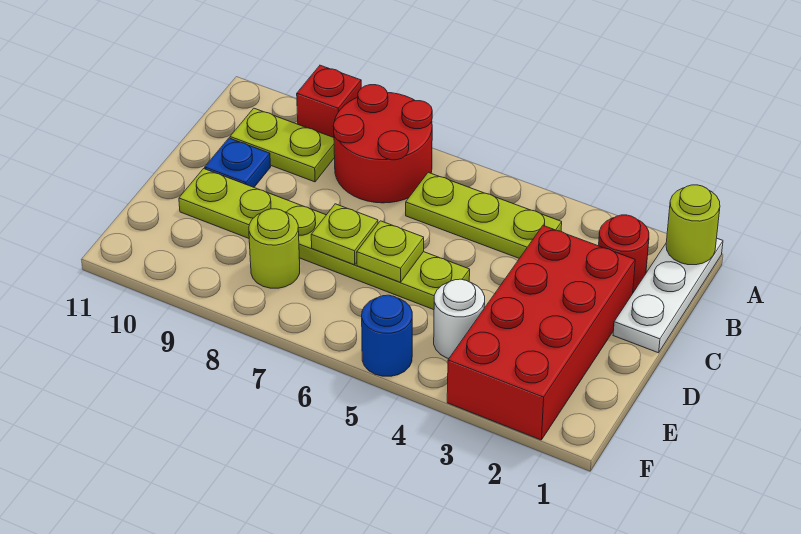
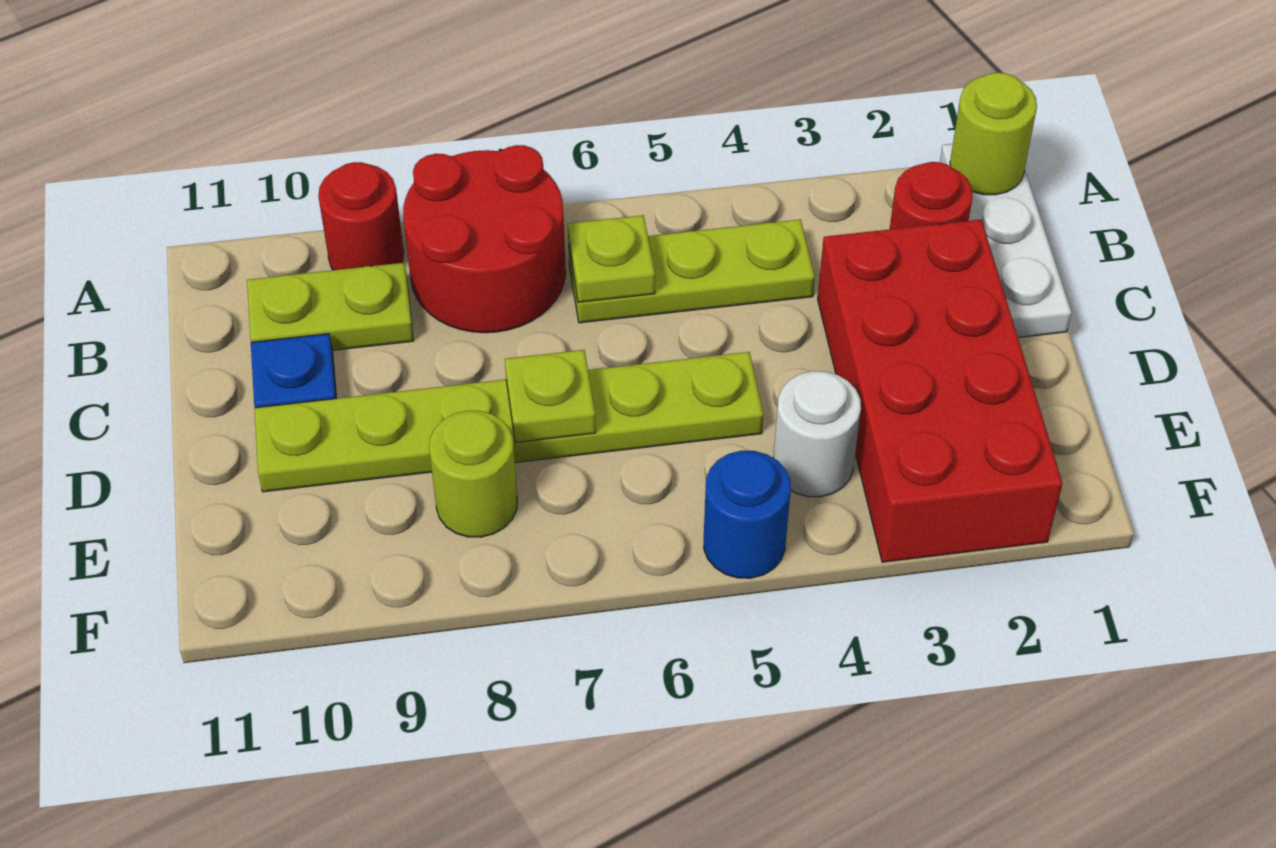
red brick A9 level 1 -> red round brick A9 level 1
lime plate D6 level 2 -> lime plate B6 level 2

